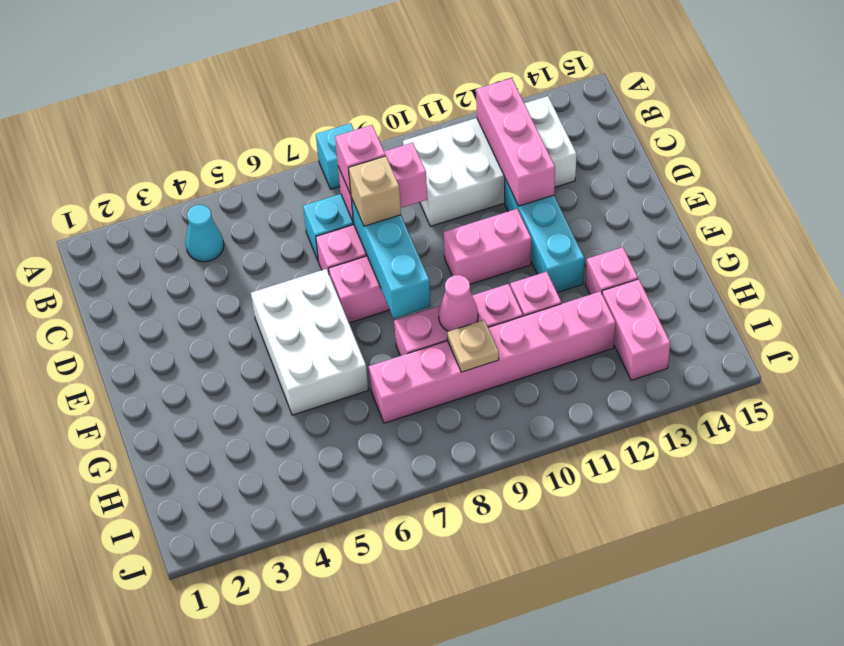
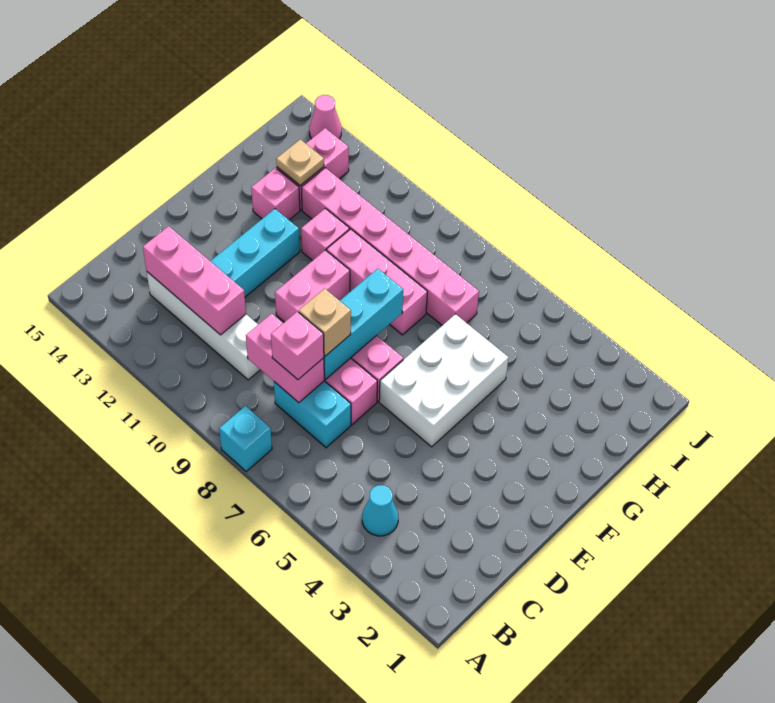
white brick B10:C13 level 1 -> white brick C10:C13 level 1
pink brick B12:D12 level 2 -> pink brick C11:C13 level 2
pink brick E10:E11 level 1 -> pink brick E10:F10 level 1
pink cone G9 level 2 -> pink cone J14 level 1
tan plate H9 level 2 -> tan plate H13 level 2

